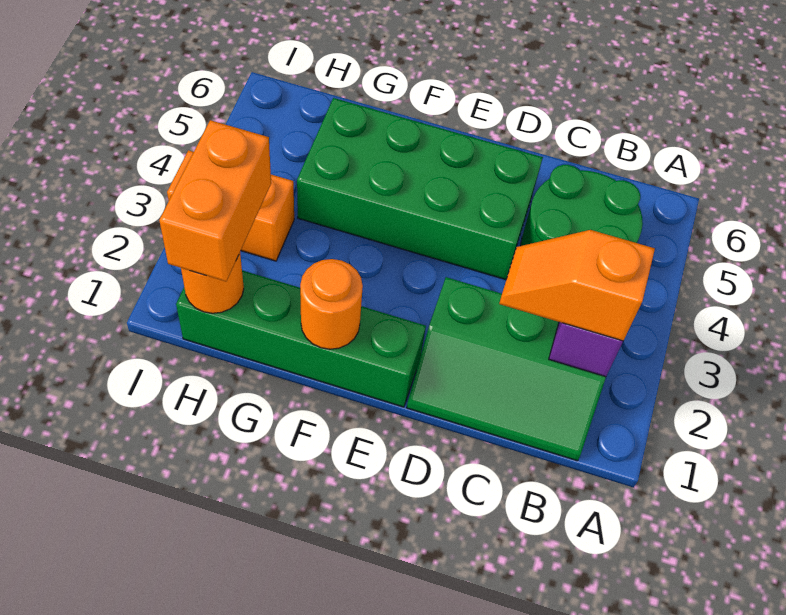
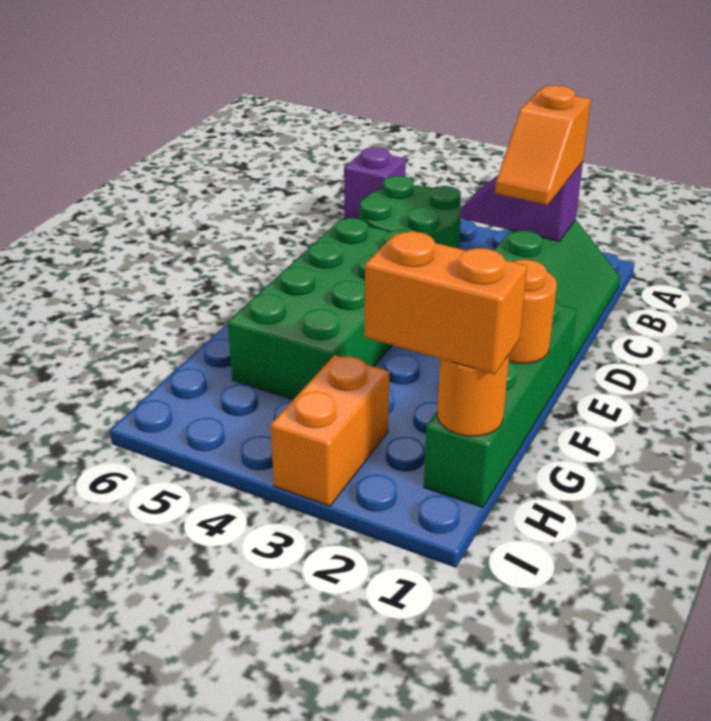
none -> purple brick A6 level 1

